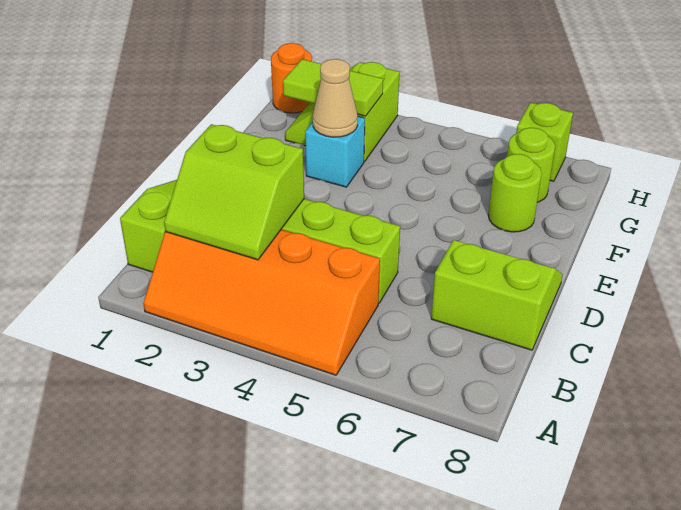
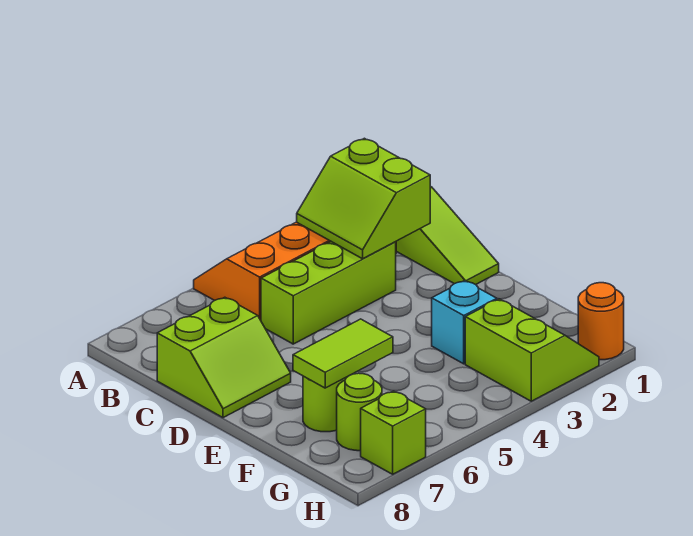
lime slope B2:C3 level 2 top C -> lime slope B2:C3 level 2 top 2
tan cone F3 level 2 -> none
lime tile G2:G3 level 2 -> lime tile F6:F7 level 2

